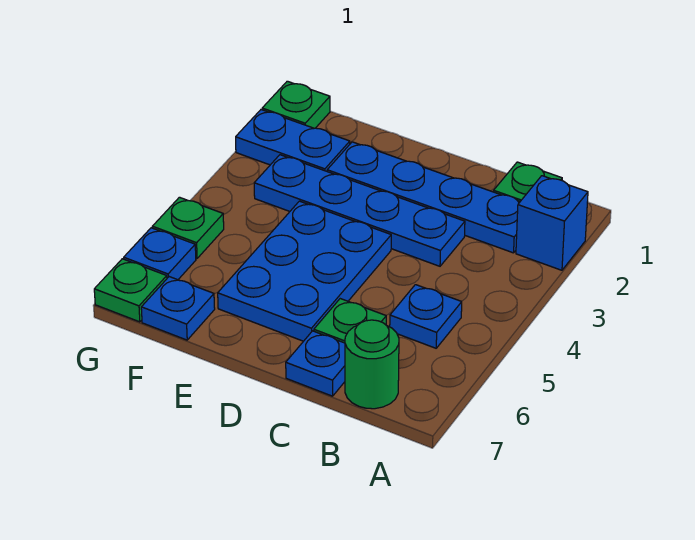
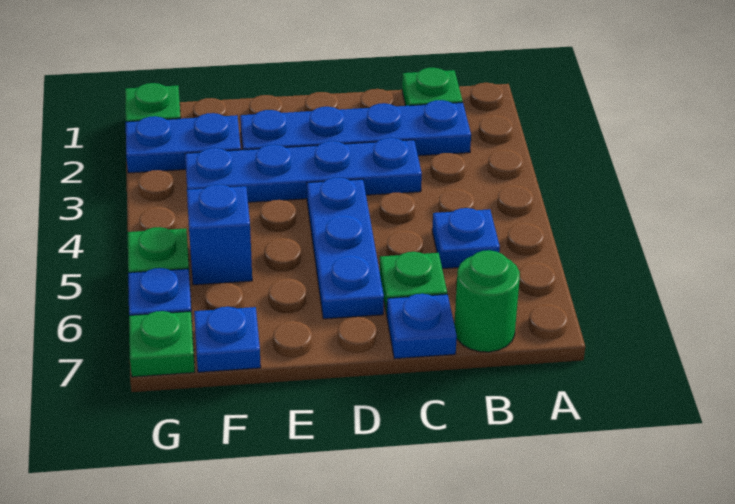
blue brick A2 level 1 -> blue brick F5 level 1
blue plate D4:E6 level 1 -> blue plate D4:D6 level 1

